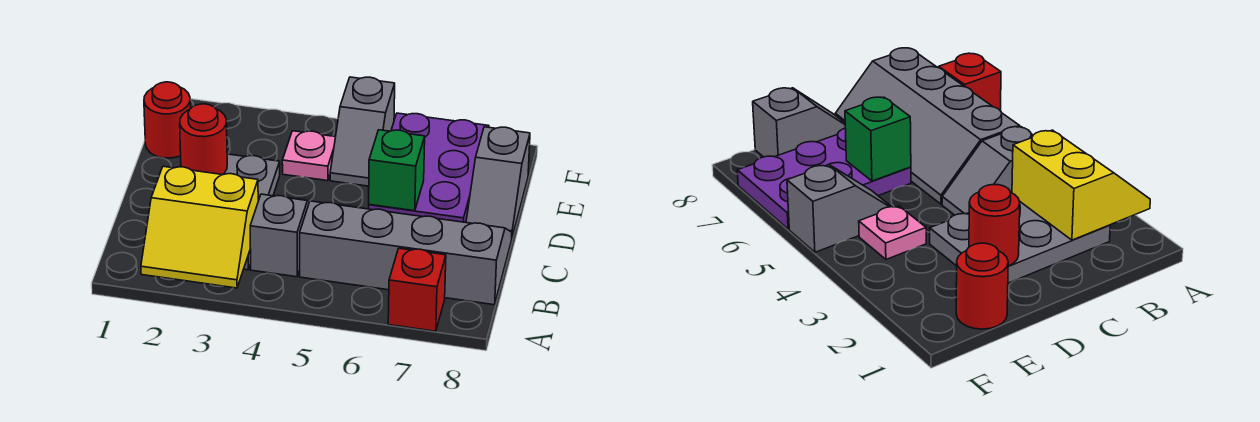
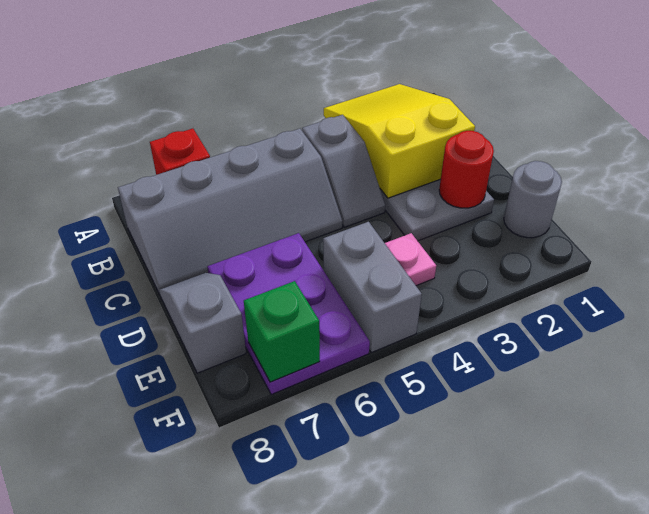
yellow slope A2:B3 level 2 top B -> yellow slope A2:C3 level 2 top C
green brick D6 level 2 -> green brick F7 level 2
red round brick E1 level 1 -> grey round brick E1 level 1
grey slope E5:F5 level 1 top F -> grey brick E5:F5 level 1

